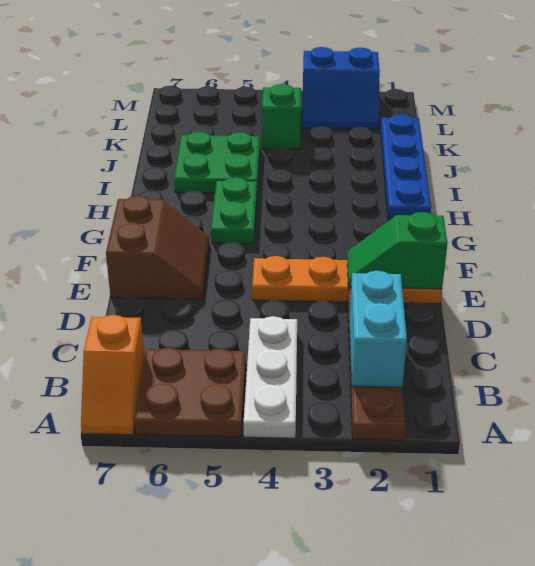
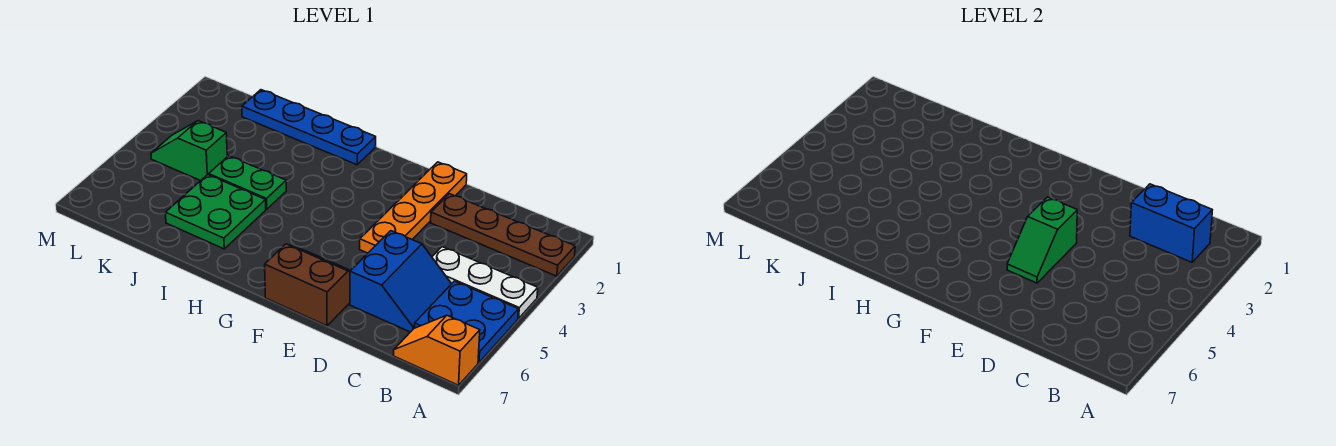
brown plate A5:B6 level 1 -> blue plate A5:B6 level 1
orange slope A7:B7 level 1 top B -> orange slope A7:B7 level 1 top A
cyan brick B2:C2 level 2 -> blue brick B2:C2 level 2
green slope E1:E2 level 2 top 1 -> green slope E4:E5 level 2 top 4
green plate G5:H5 level 1 -> green plate I4:J4 level 1
blue slope L2:M3 level 1 top M -> blue slope C5:D6 level 1 top D

